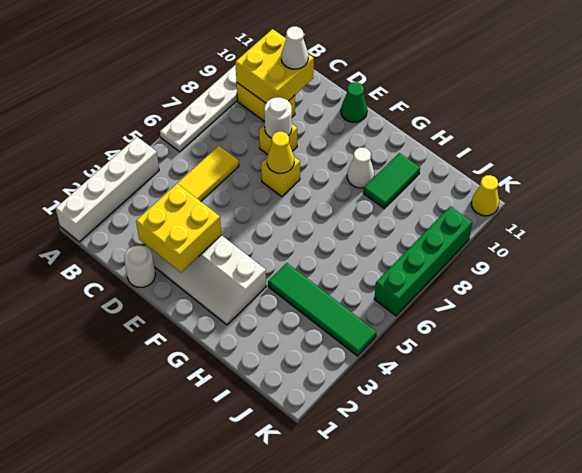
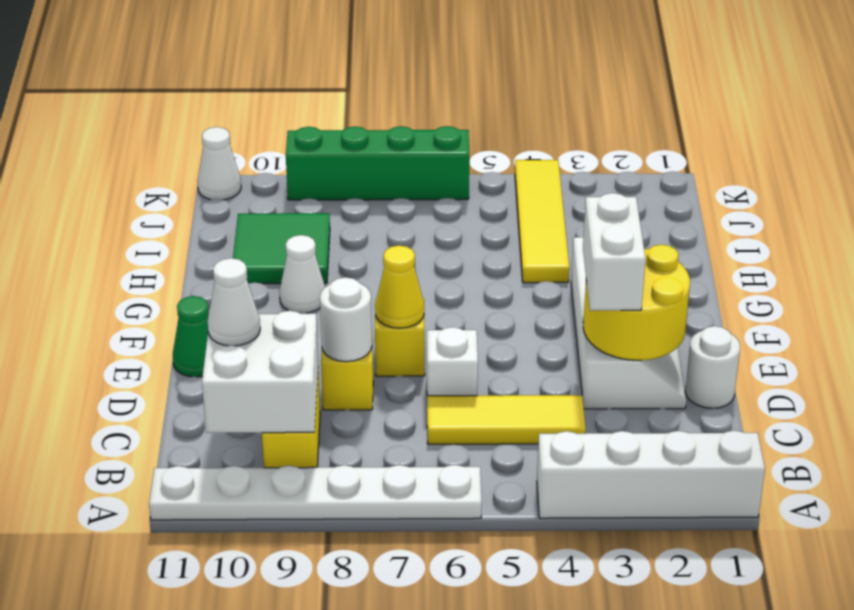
yellow brick B9:C10 level 2 -> white brick B9:C10 level 2
yellow brick D2:E3 level 2 -> yellow round brick D2:E3 level 2
none -> white brick D3:E3 level 3
none -> white brick D6 level 1
green tile H4:K4 level 1 -> yellow tile H4:K4 level 1
green tile H9:H10 level 1 -> green tile H9:I10 level 1
yellow cone K11 level 1 -> white cone K11 level 1

